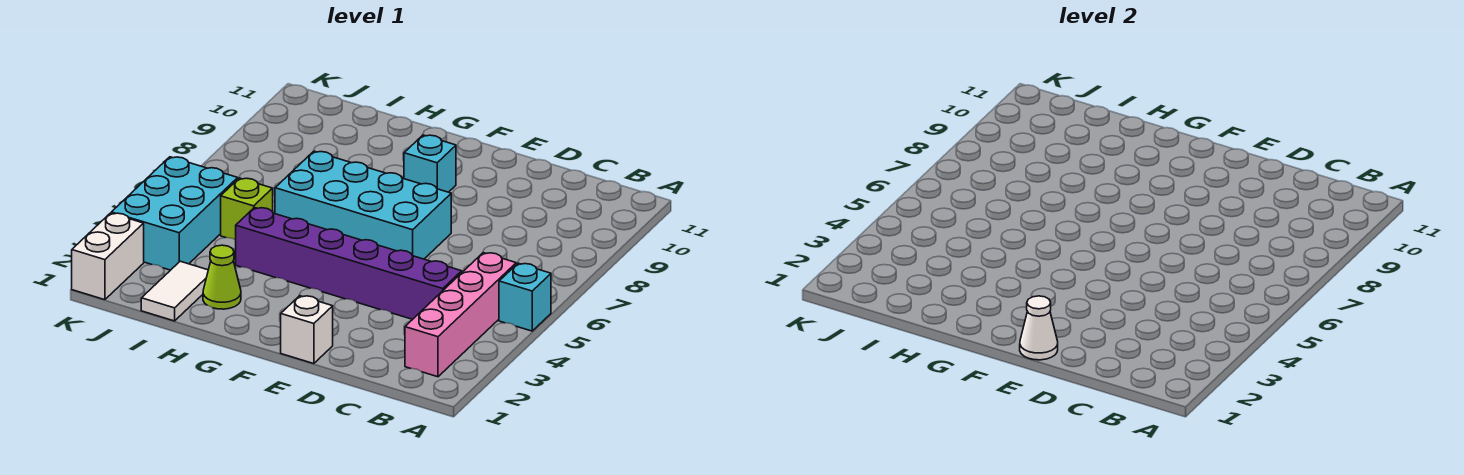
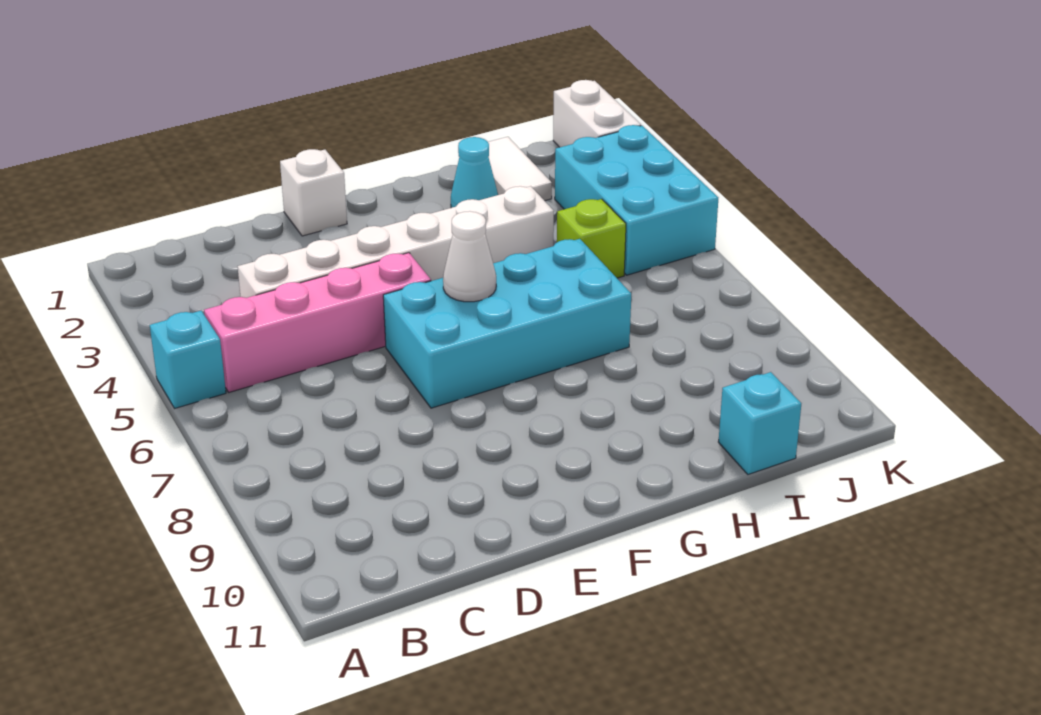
pink brick B2:B5 level 1 -> pink brick B5:E5 level 1
purple brick C4:H4 level 1 -> white brick C4:H4 level 1
white cone E1 level 2 -> white cone F6 level 2
cyan brick F9 level 1 -> cyan brick I11 level 1
lime cone H2 level 1 -> cyan cone H2 level 1

